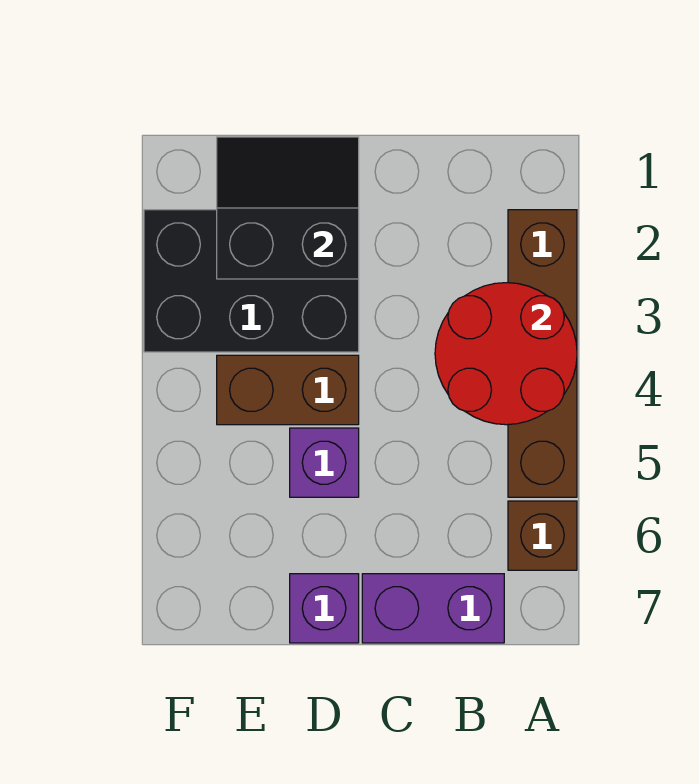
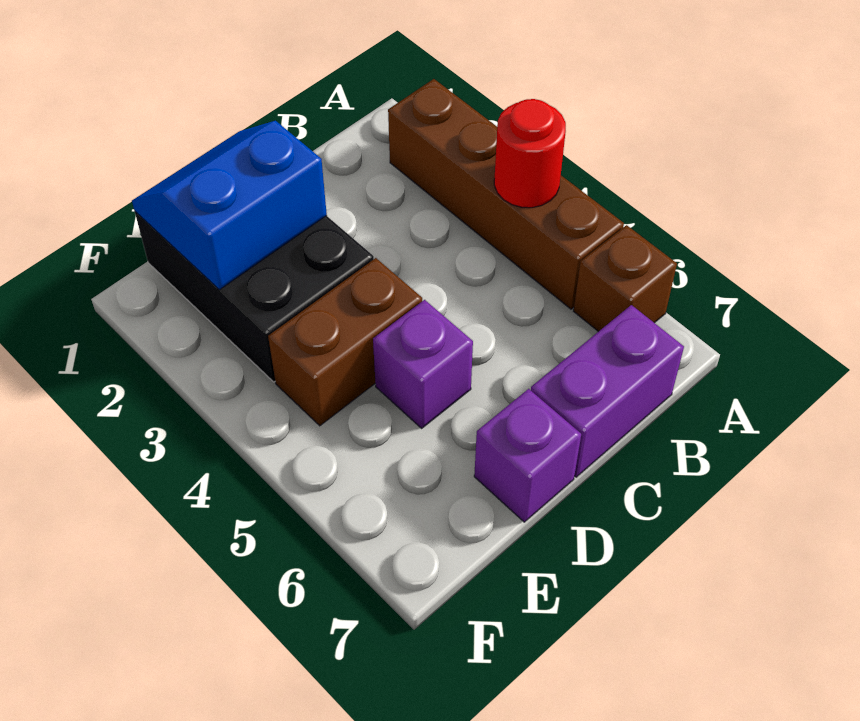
red round brick A3:B4 level 2 -> red round brick A4 level 2
black slope D1:E2 level 2 top 2 -> blue slope D1:E2 level 2 top 2
black brick D2:F3 level 1 -> black brick D1:E3 level 1

